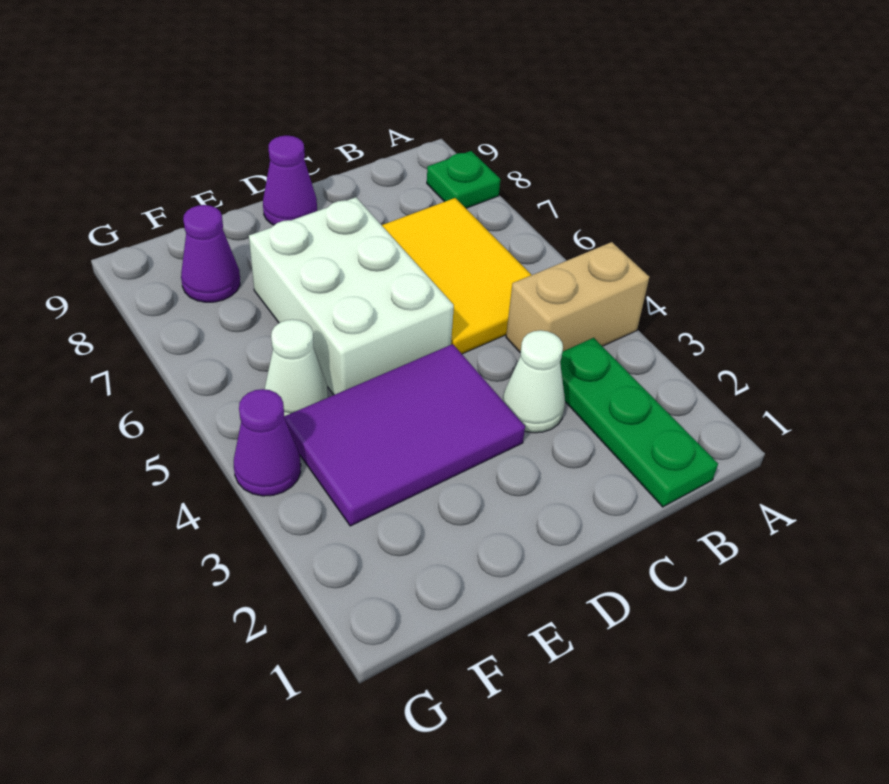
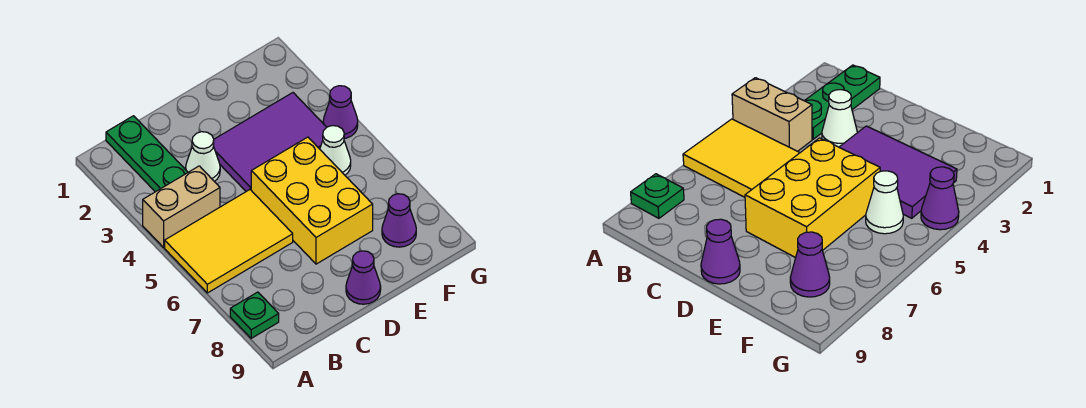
yellow tile B5:C7 level 1 -> yellow tile A5:C6 level 1
white brick D5:E7 level 1 -> yellow brick D5:E7 level 1

